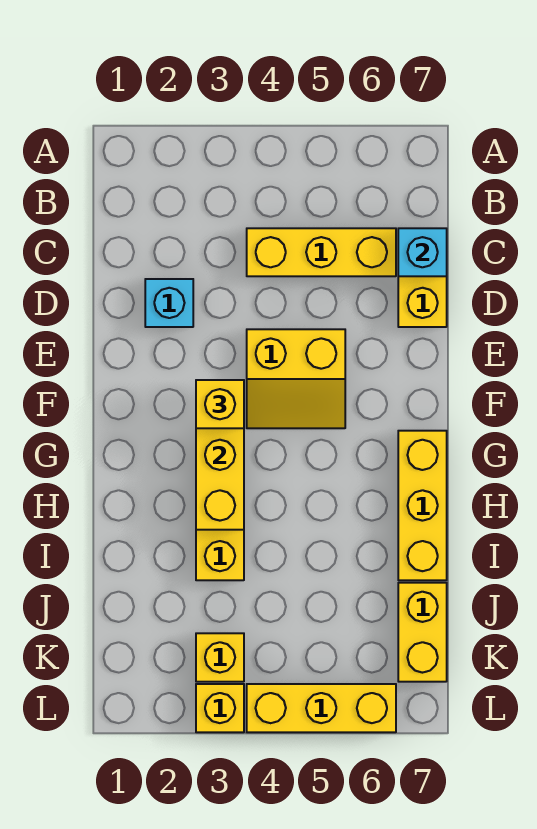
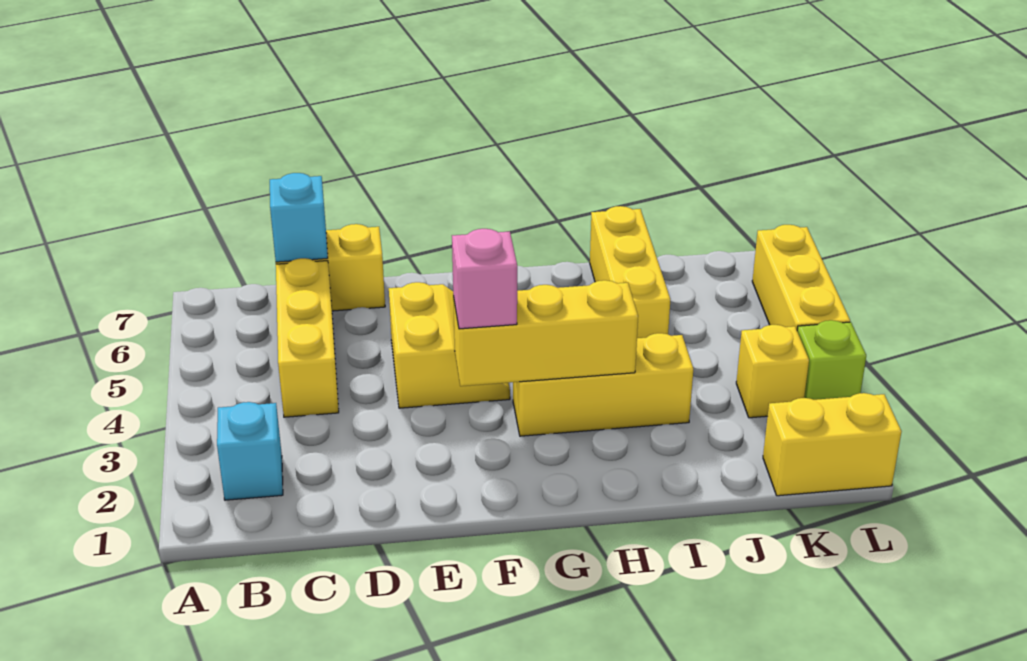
cyan brick D2 level 1 -> cyan brick B2 level 1
yellow brick F3 level 3 -> pink brick F3 level 3
yellow brick G7:I7 level 1 -> yellow brick I5:I7 level 1
yellow brick J7:K7 level 1 -> yellow brick K1:L1 level 1
yellow brick L3 level 1 -> lime brick L3 level 1

